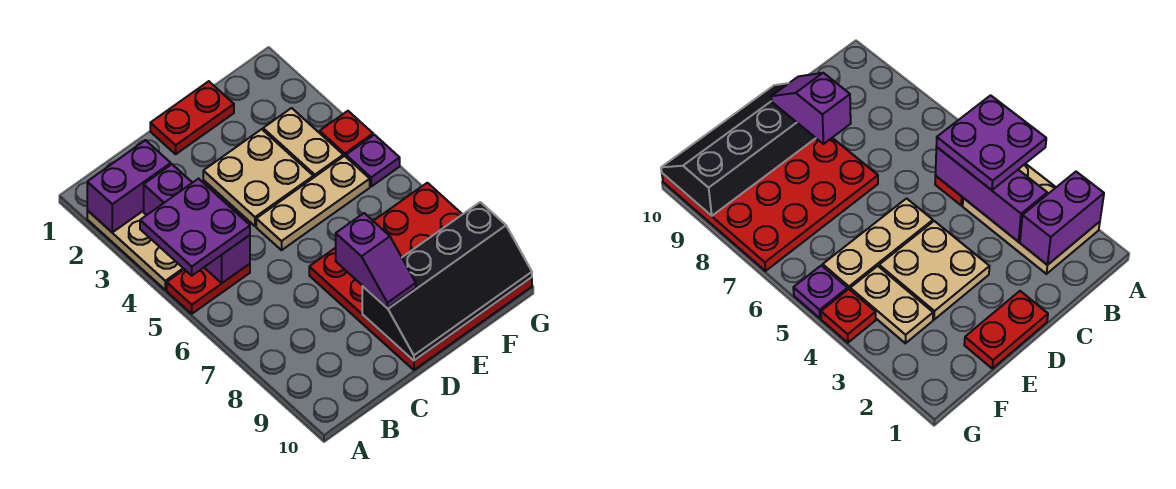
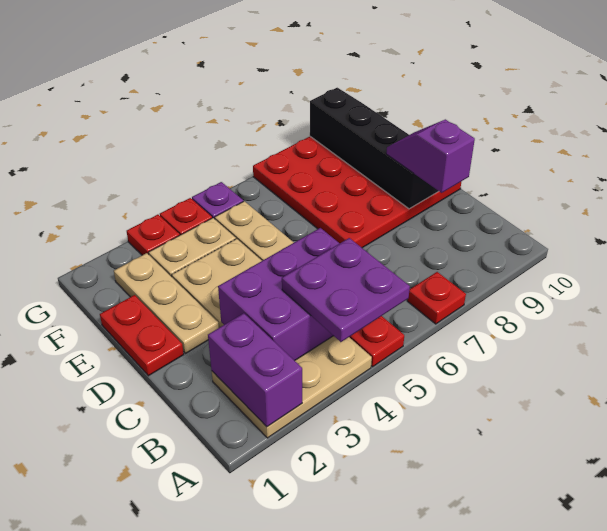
none -> red plate A7 level 1
purple brick B3:B5 level 2 -> purple brick B3:C5 level 2
none -> tan plate D2:F2 level 1
purple slope D8:D9 level 3 top 8 -> purple slope C9:D9 level 3 top C
none -> red plate G3 level 1

